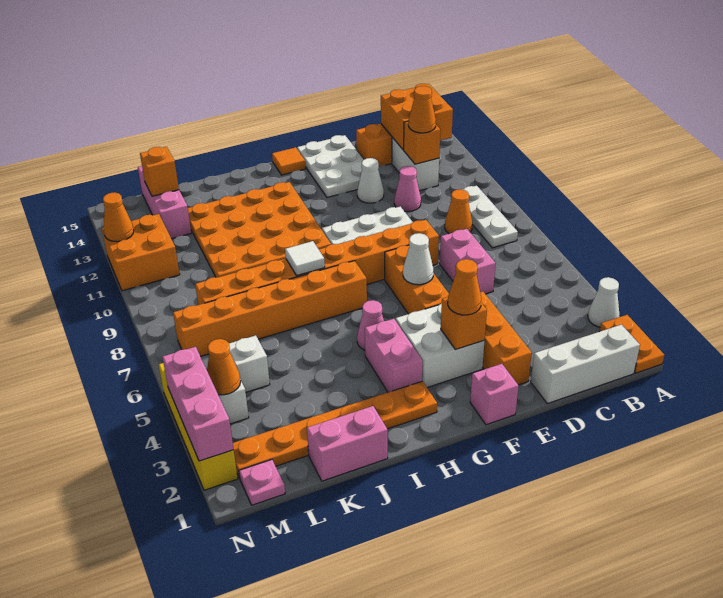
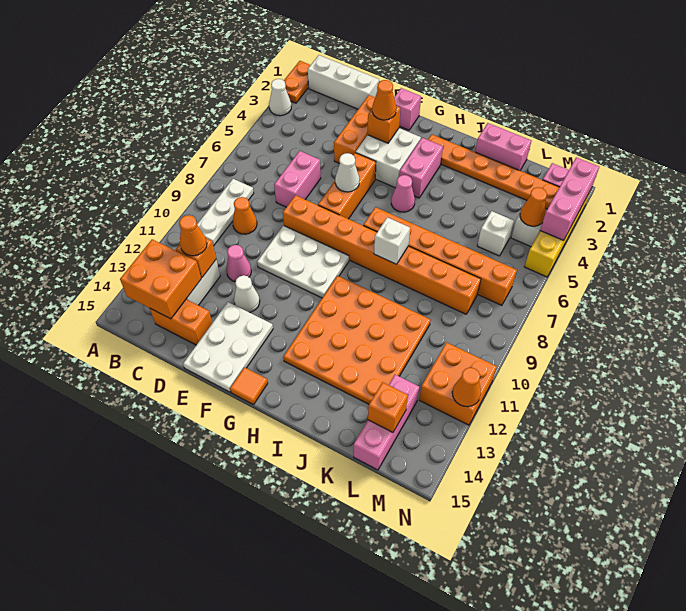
white tile I8 level 2 -> white brick I8 level 2

